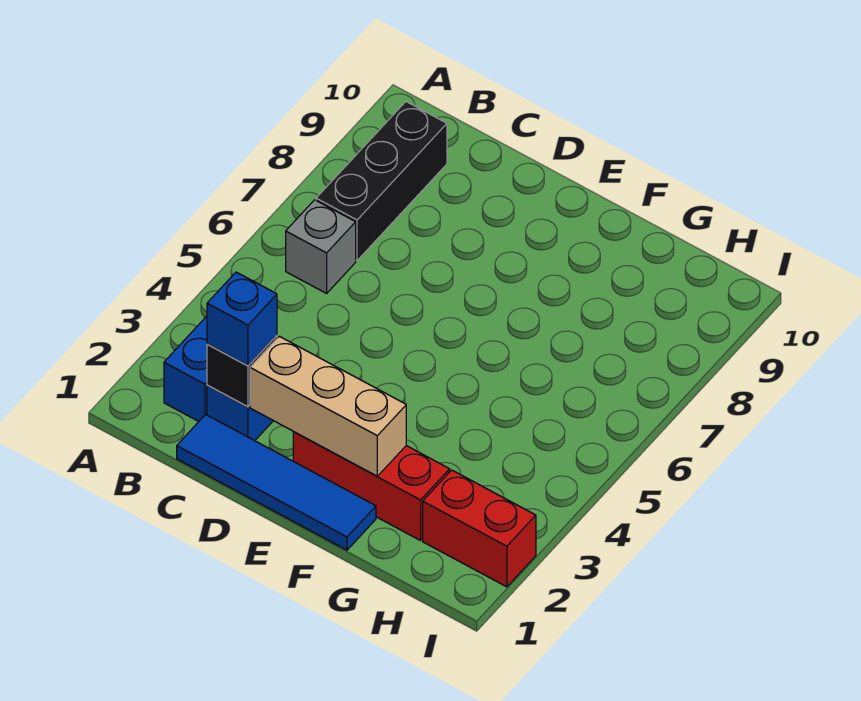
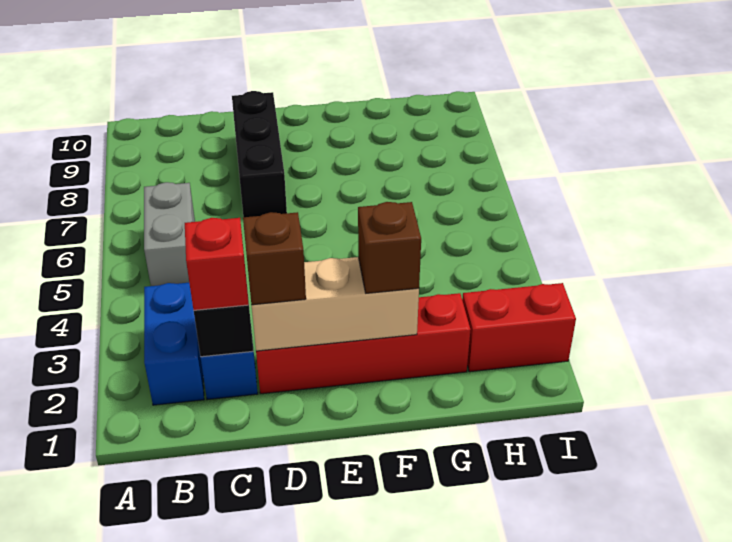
grey brick B6 level 1 -> grey brick B5:B6 level 1
black brick B7:B9 level 1 -> black brick D7:D9 level 1
blue tile C1:F1 level 1 -> none
blue brick C2 level 3 -> red brick C2 level 3
none -> brown brick D2 level 3
red brick E2:G2 level 1 -> red brick D2:G2 level 1
none -> brown brick F2 level 3

